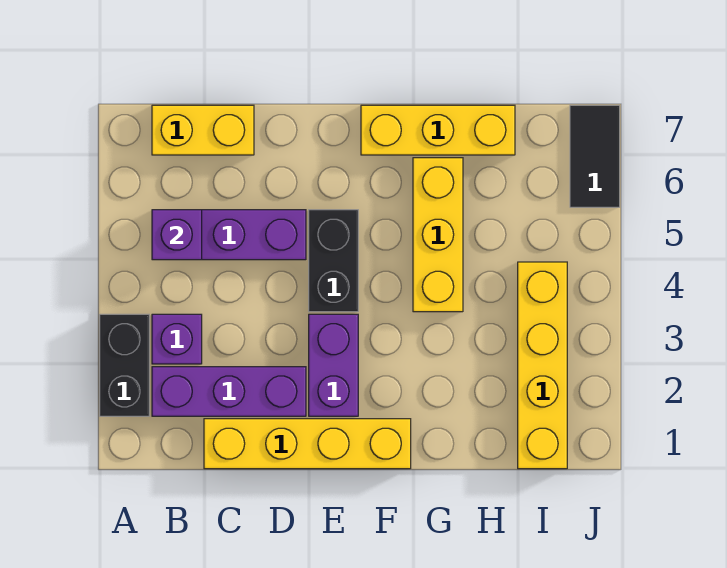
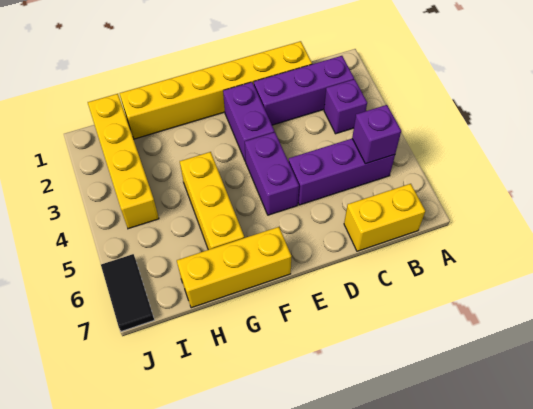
black brick A2:A3 level 1 -> none
yellow brick C1:F1 level 1 -> yellow brick C1:H1 level 1
black brick E4:E5 level 1 -> purple brick E4:E5 level 1

